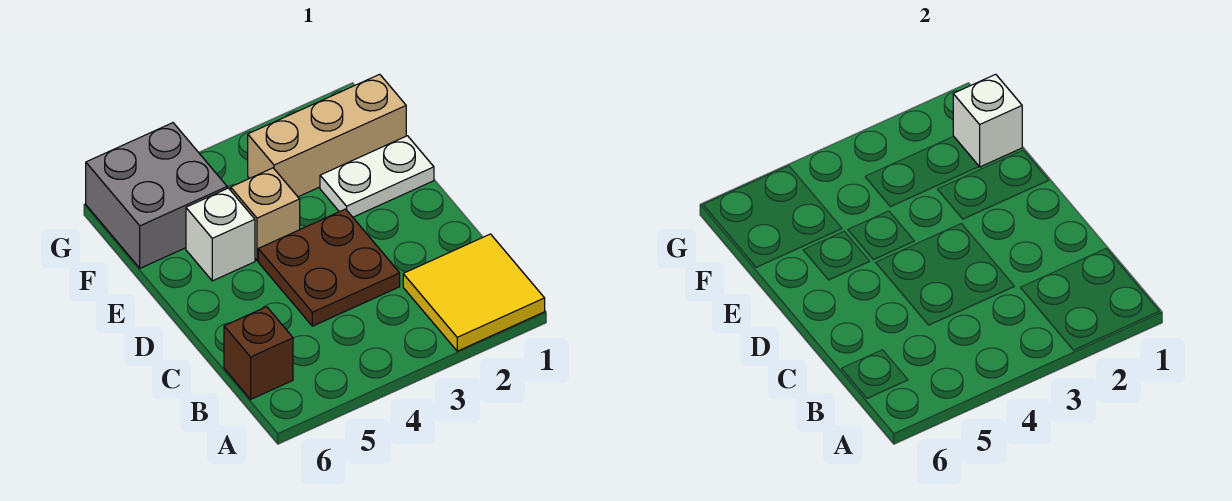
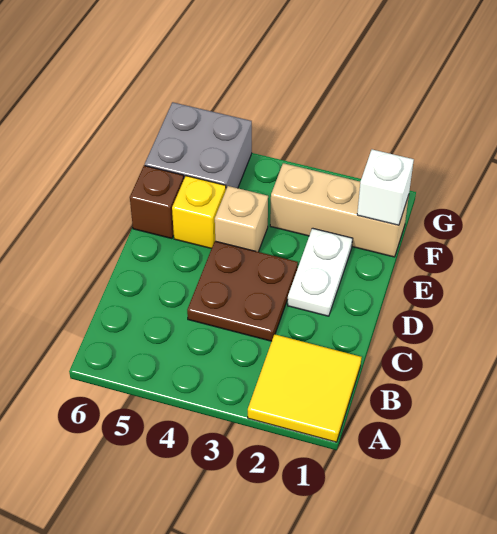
brown brick B6 level 1 -> brown brick E6 level 1
white plate E1:E2 level 1 -> white plate D2:E2 level 1
white brick E5 level 1 -> yellow brick E5 level 1

